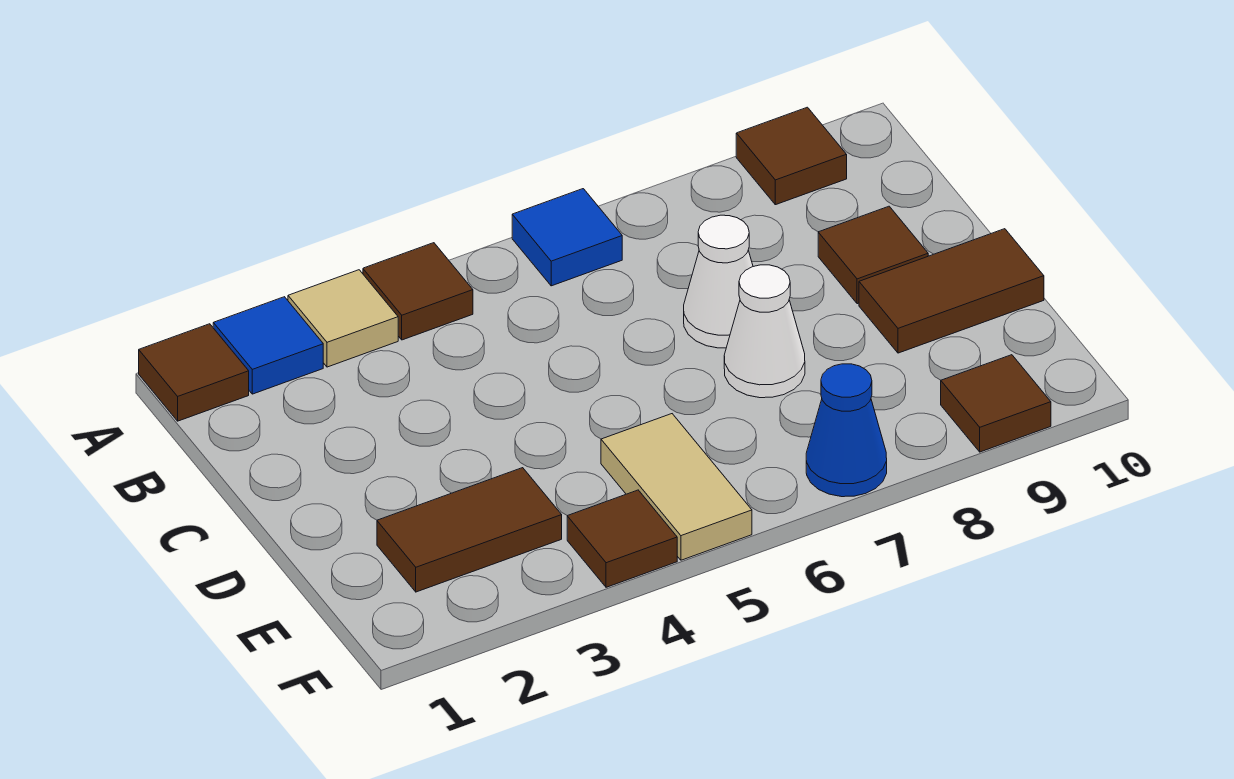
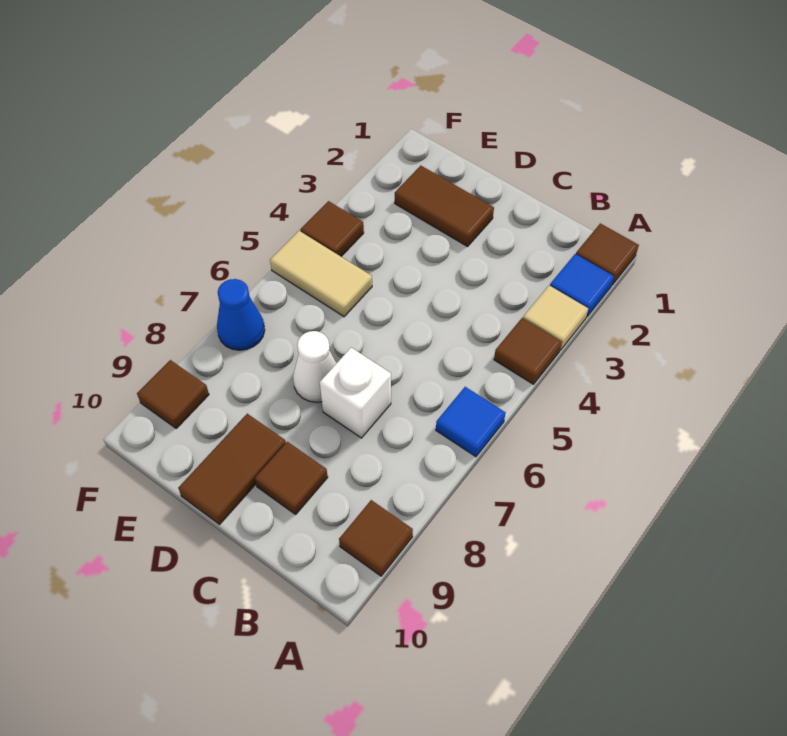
white cone C7 level 1 -> white brick C7 level 1
brown tile E2:E3 level 1 -> brown tile D2:E2 level 1

